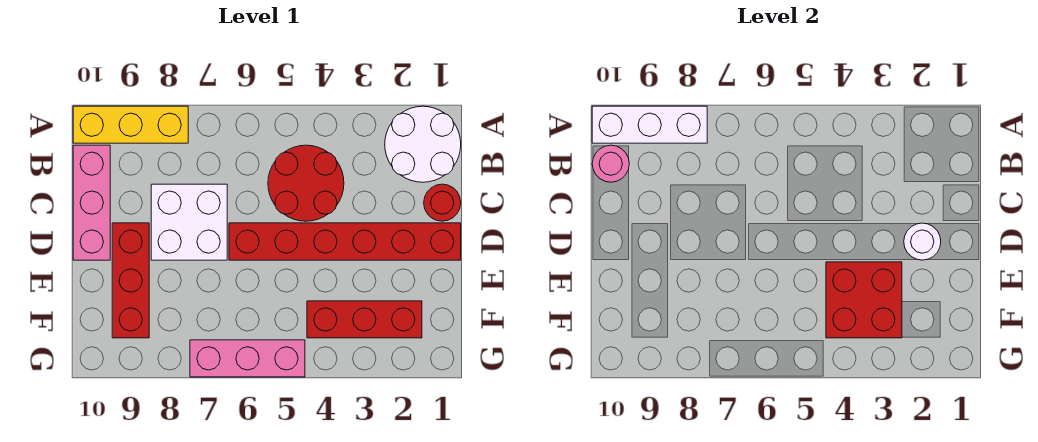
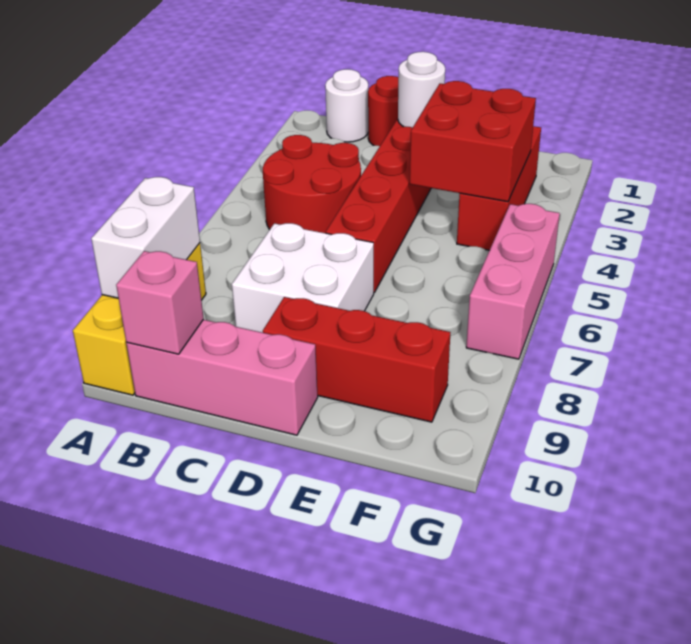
white round brick A1:B2 level 1 -> white round brick B1 level 1
white brick A8:A10 level 2 -> white brick A8:A9 level 2
pink round brick B10 level 2 -> pink brick B10 level 2

